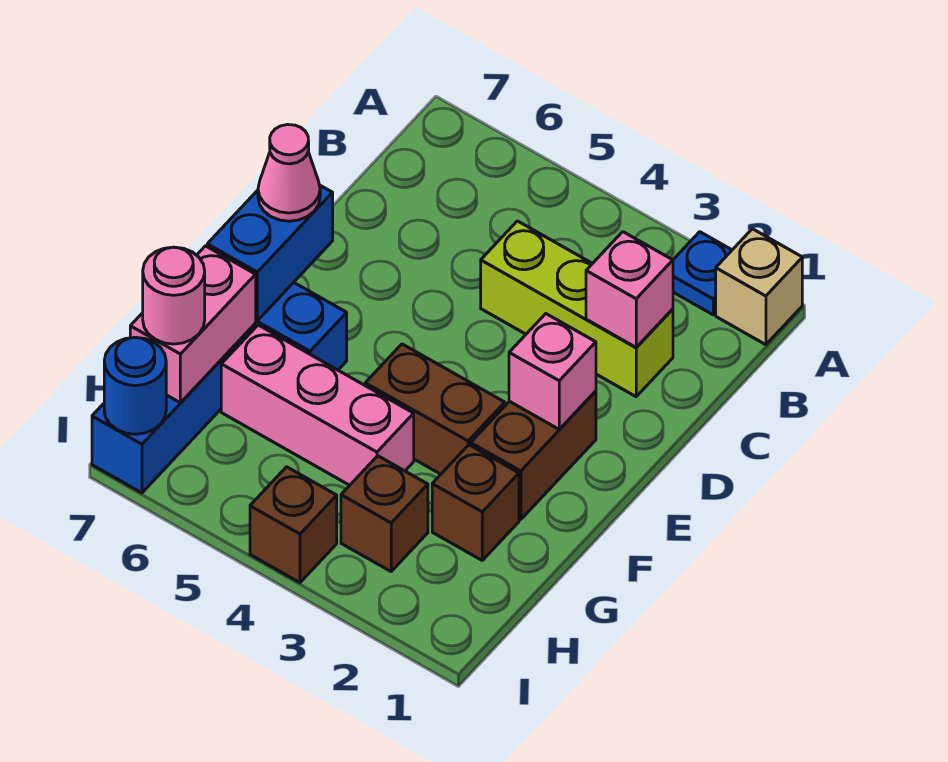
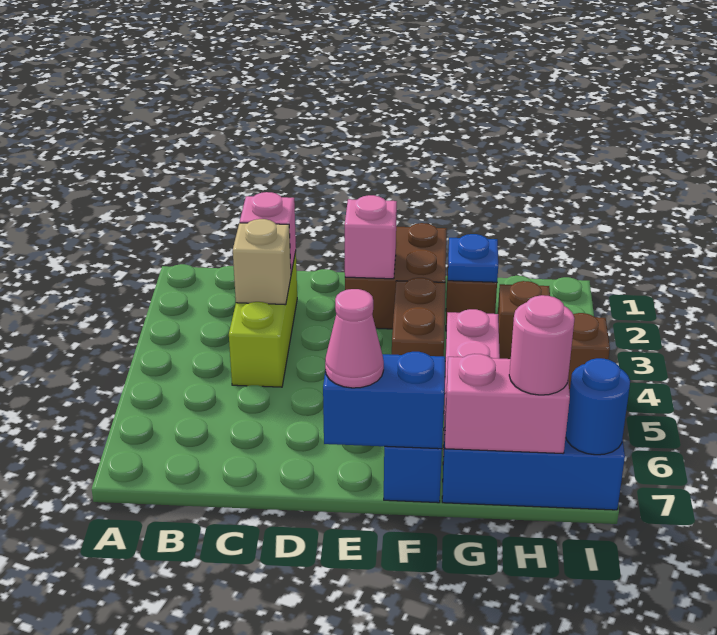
tan brick A1 level 1 -> tan brick C3 level 2
blue plate A2 level 1 -> blue plate G2 level 2
brown brick E2:F2 level 1 -> brown brick E1:F2 level 1

